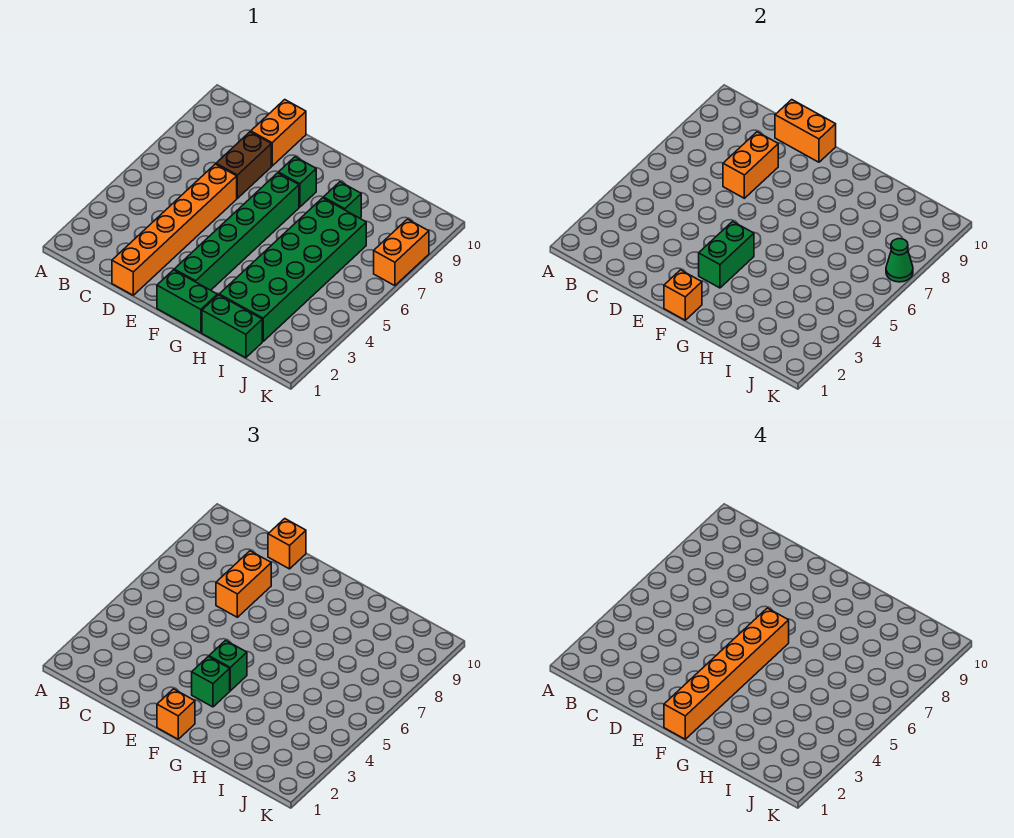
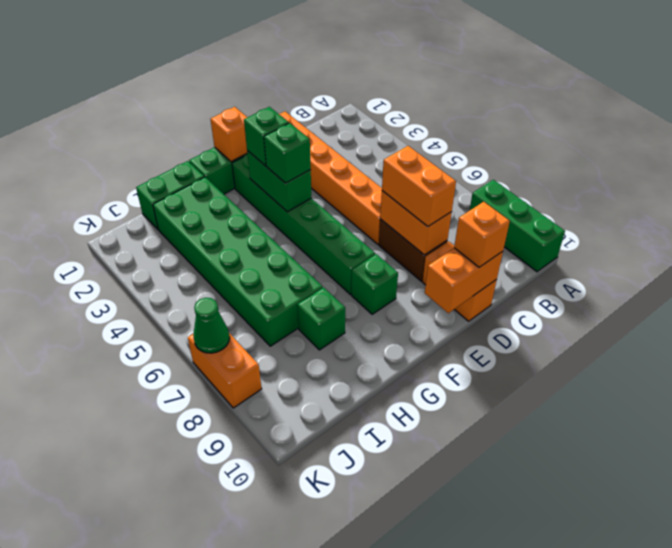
none -> green brick A8:A10 level 1
orange brick F1 level 3 -> none
orange brick F1:F6 level 4 -> none

